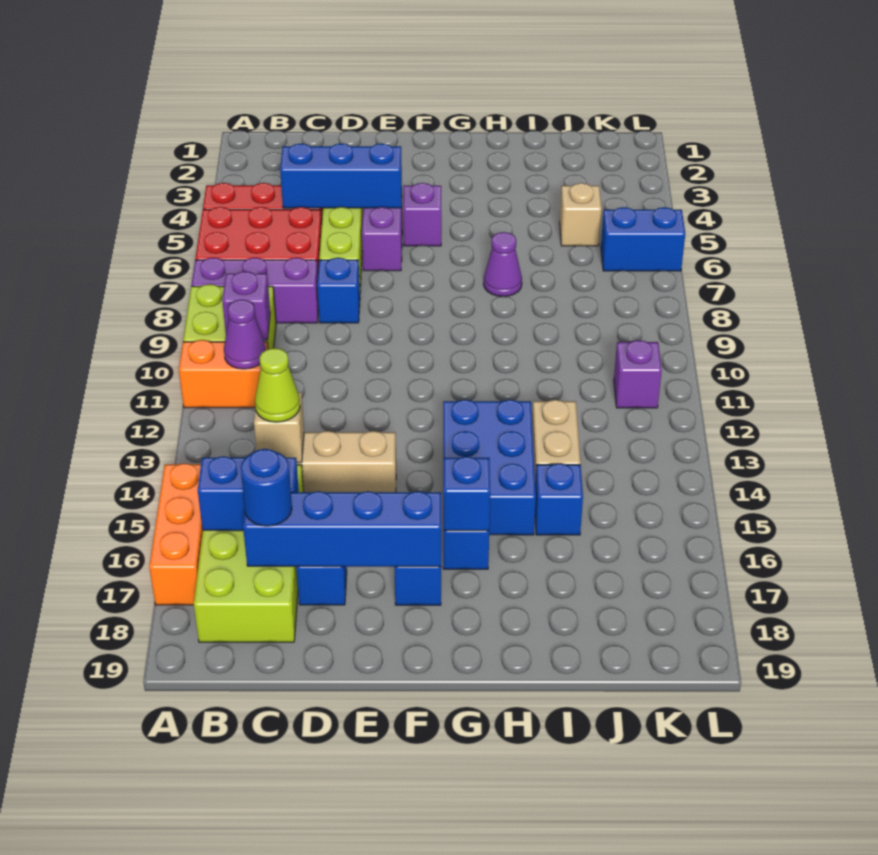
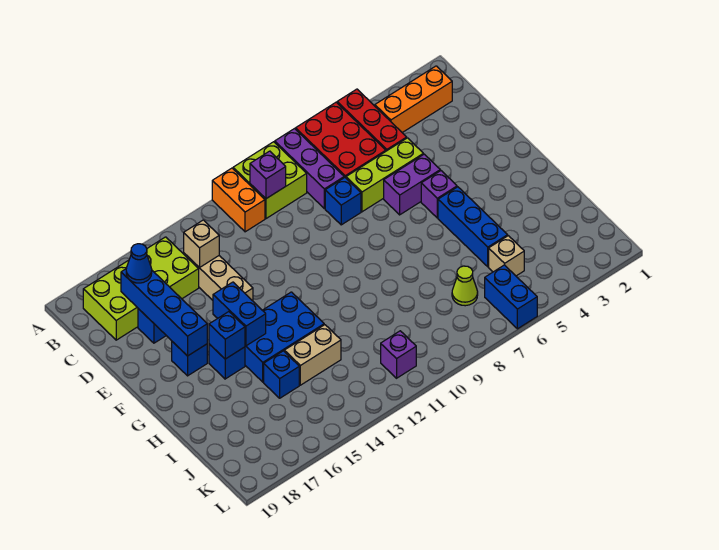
orange brick A15:A17 level 1 -> orange brick B2:B4 level 1
purple cone B11 level 2 -> none
blue brick B16:C16 level 2 -> blue brick F15:G15 level 2
blue brick C5:E5 level 2 -> blue brick G5:I5 level 1
lime cone C14 level 3 -> lime cone J7 level 1
blue round brick C17 level 3 -> blue cone C17 level 3
purple cone H7 level 1 -> none

